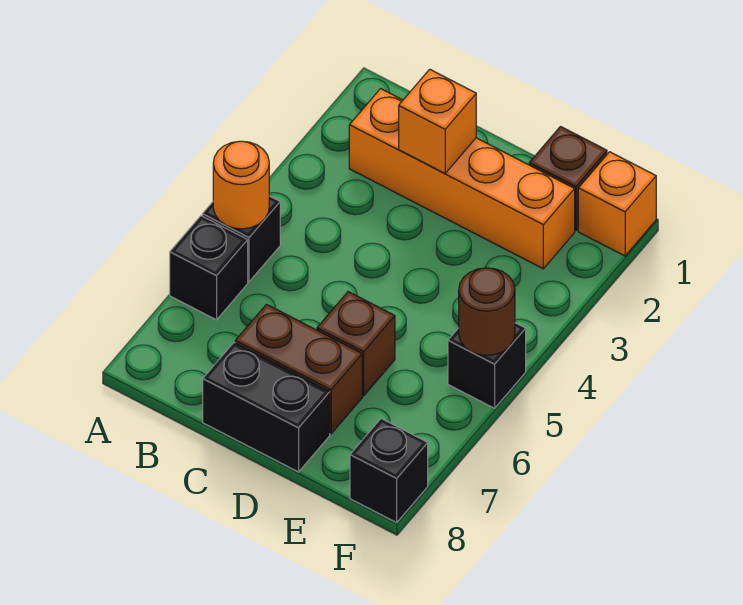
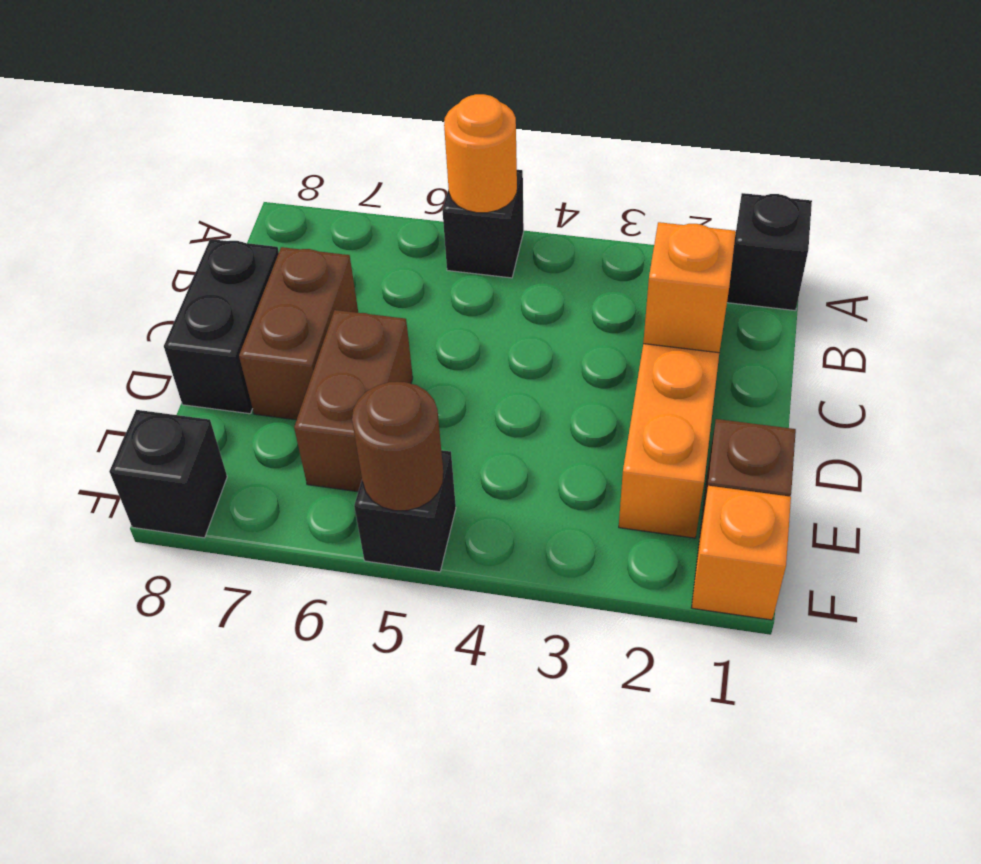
black brick A6 level 1 -> black brick A1 level 1
brown brick D6 level 1 -> brown brick D6:E6 level 1

